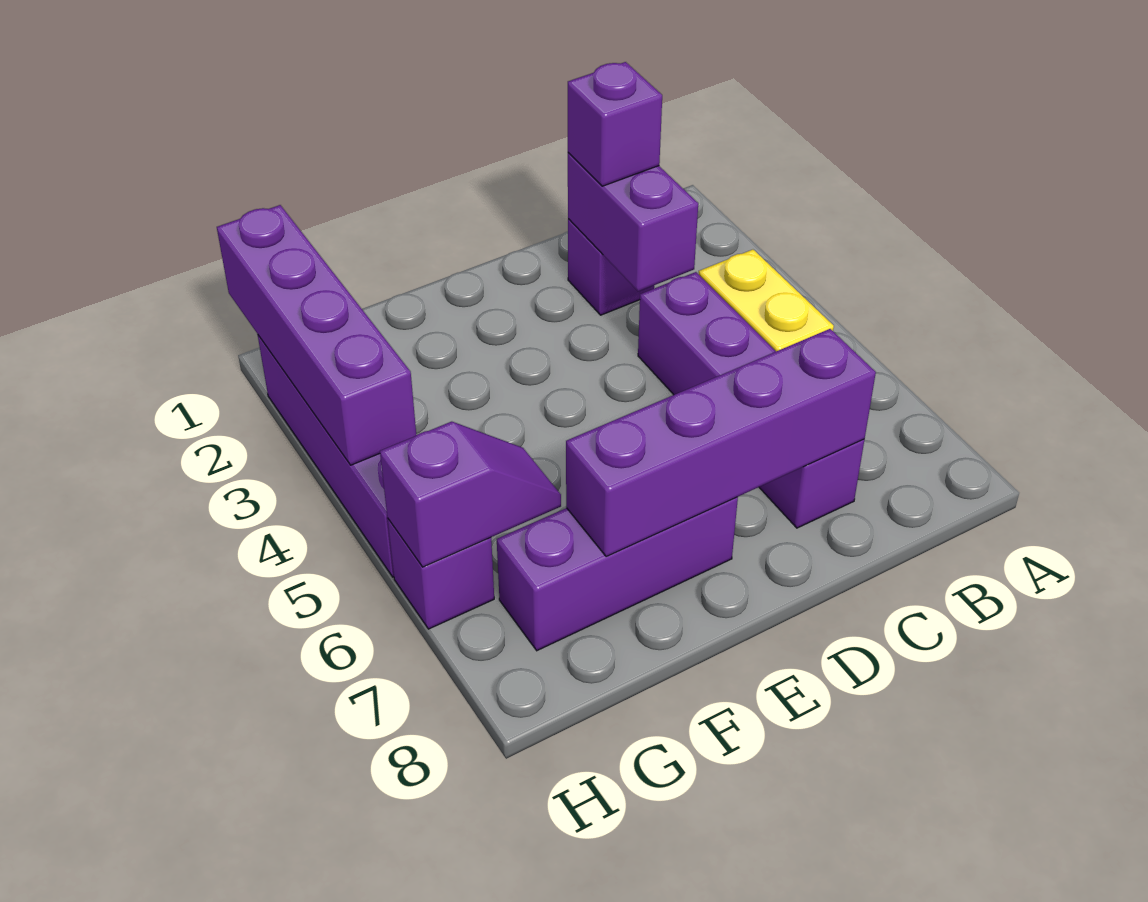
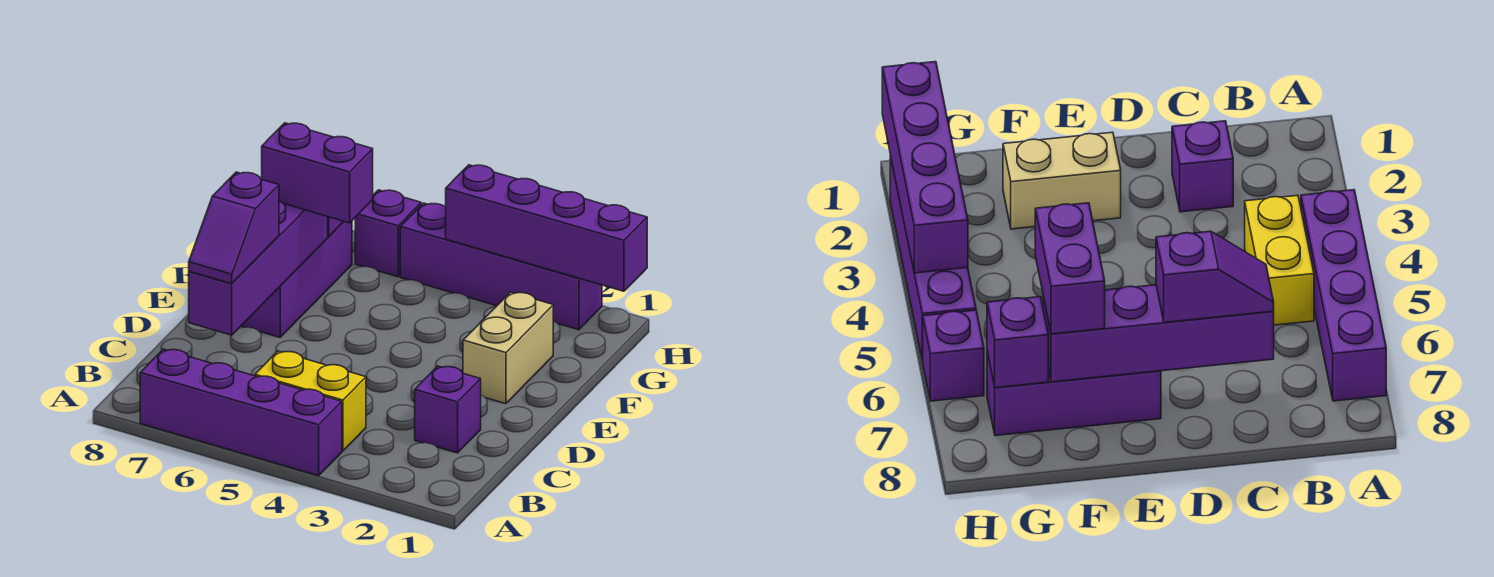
purple brick C2:C3 level 2 -> purple brick F6:F7 level 3
purple brick C2 level 3 -> purple brick G7 level 2
purple brick C4:C7 level 1 -> purple brick A4:A7 level 1
none -> tan brick E2:F2 level 1
purple slope G6:H6 level 2 top H -> purple slope C7:D7 level 3 top D

